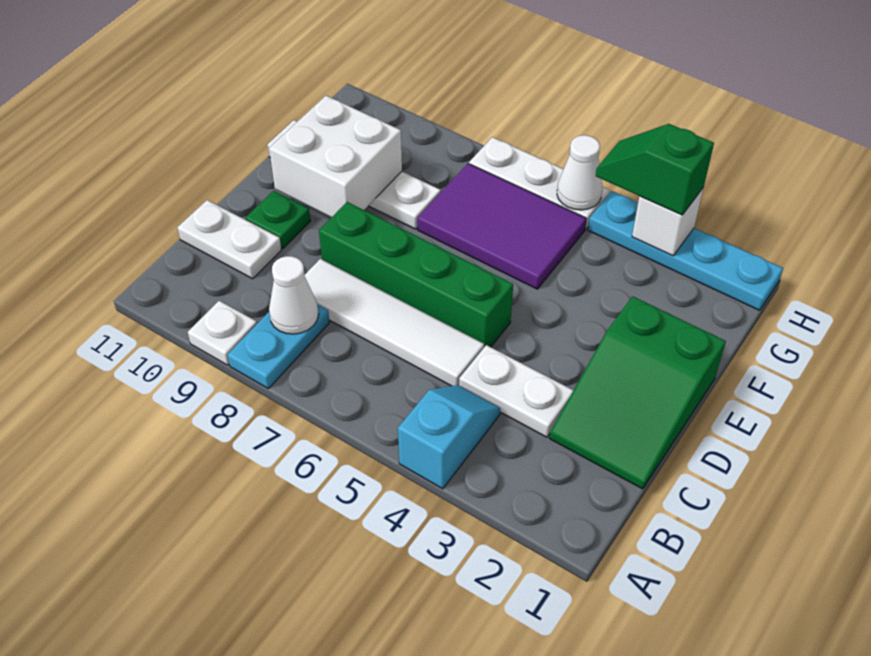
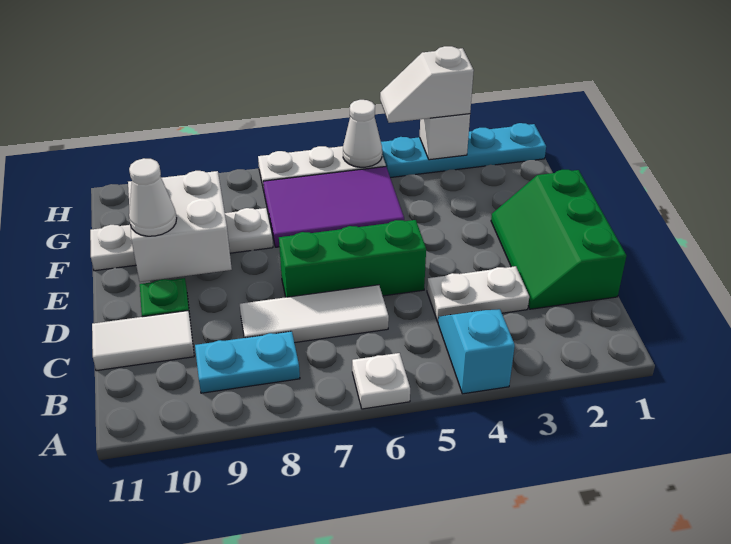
cyan plate A8:B8 level 1 -> cyan plate B8:B9 level 1
white plate A9 level 1 -> white plate A6 level 1
white cone B8 level 2 -> white cone E10 level 3
green slope C1:E2 level 1 top E -> green slope C1:E2 level 1 top 1
white tile C5:C8 level 1 -> white tile C6:C8 level 1
white plate C10:C11 level 1 -> white tile C10:C11 level 1
green brick D5:D8 level 1 -> green brick D5:D7 level 1
green slope H3:H4 level 3 top 3 -> white slope H3:H4 level 3 top 3

